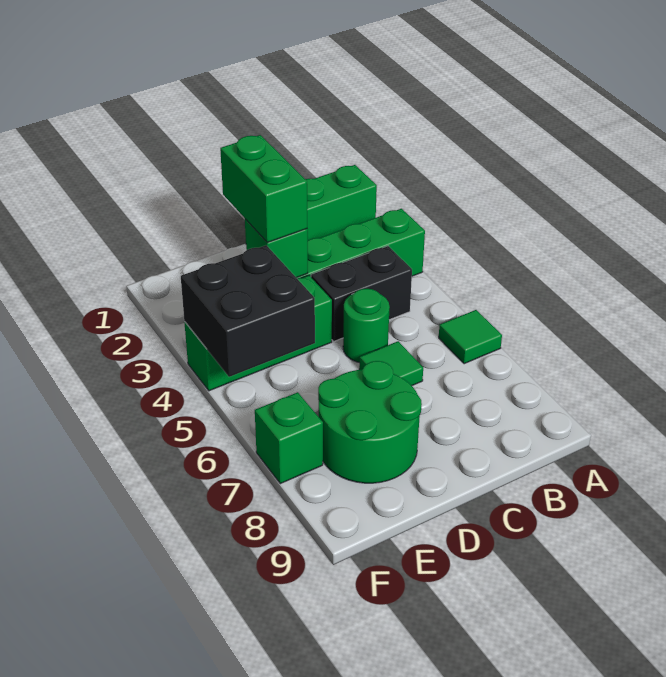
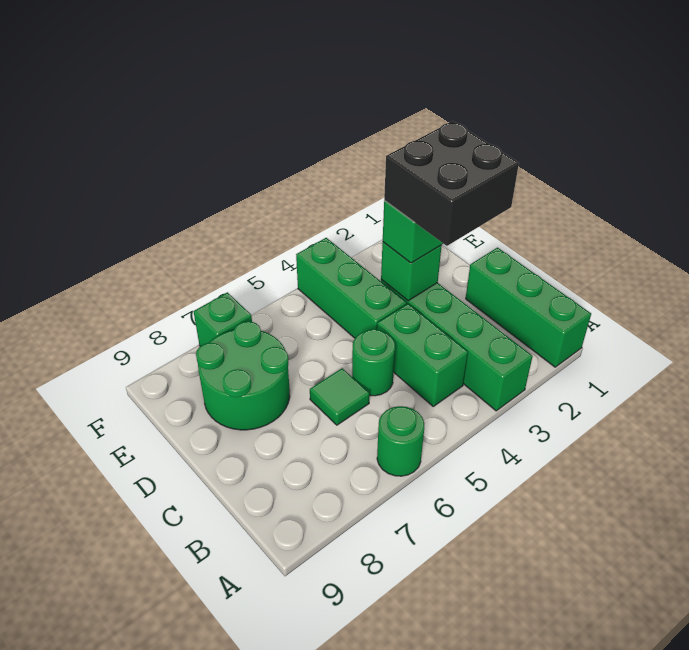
green tile A6 level 1 -> green round brick A6 level 1
black brick B4:C4 level 1 -> green brick B4:C4 level 1
black brick E4:F5 level 2 -> black brick C2:D3 level 4

